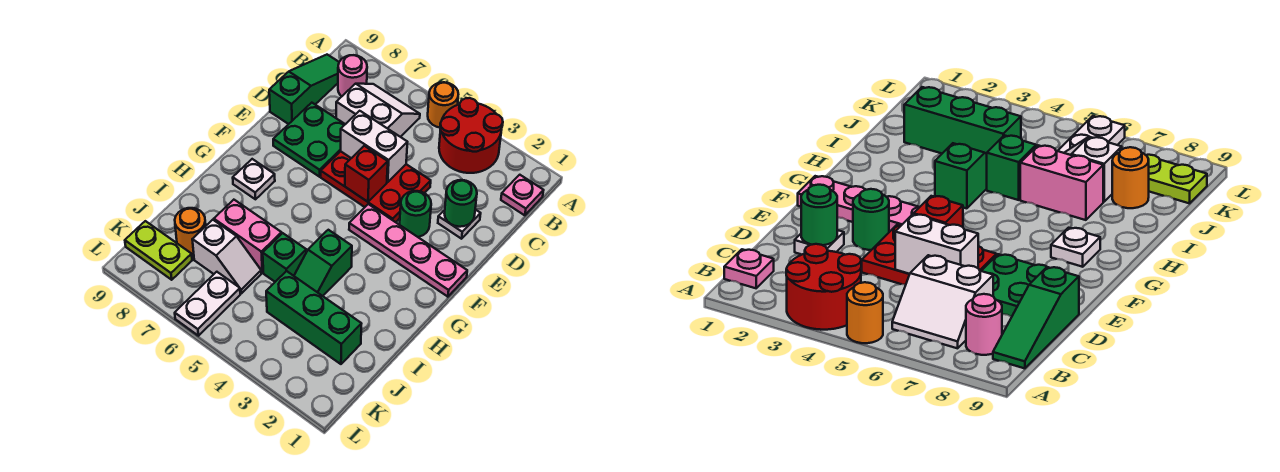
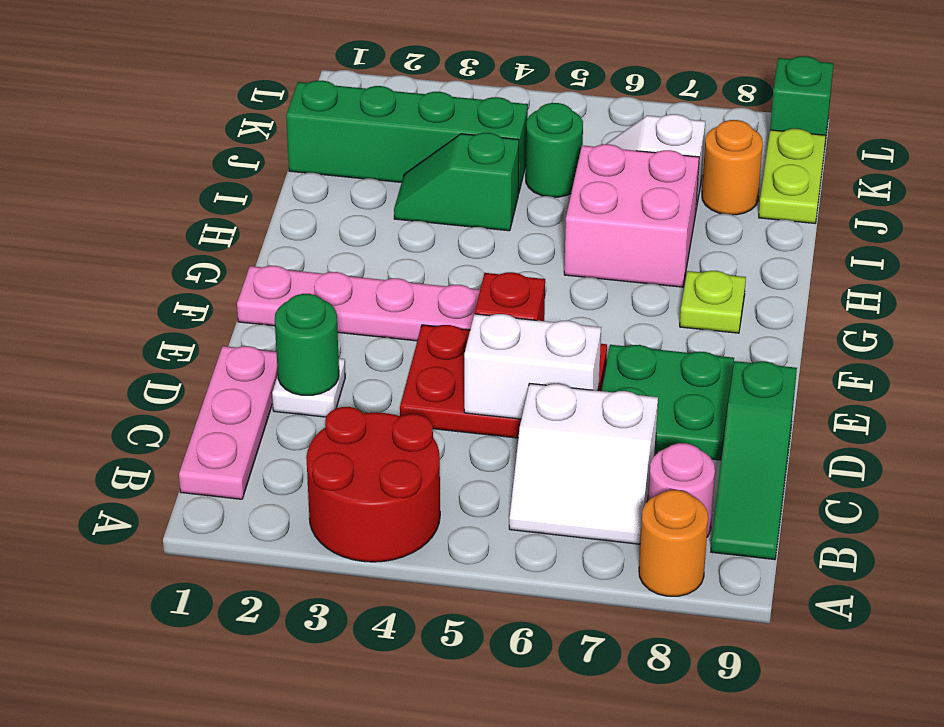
orange round brick A5 level 1 -> orange round brick A8 level 1
pink plate B1 level 1 -> pink plate B1:D1 level 1
green round brick E3 level 1 -> green round brick J5 level 1
white plate G8 level 1 -> lime plate G8 level 1
green slope H4:I4 level 1 top H -> green slope I3:I4 level 1 top 4
green brick I5 level 1 -> green brick L9 level 1
pink brick I6:I7 level 1 -> pink brick H6:I7 level 1
green brick J2:J4 level 1 -> green brick J1:J4 level 1
white plate K6:L6 level 1 -> none
lime plate K8:K9 level 1 -> lime plate J9:K9 level 1

